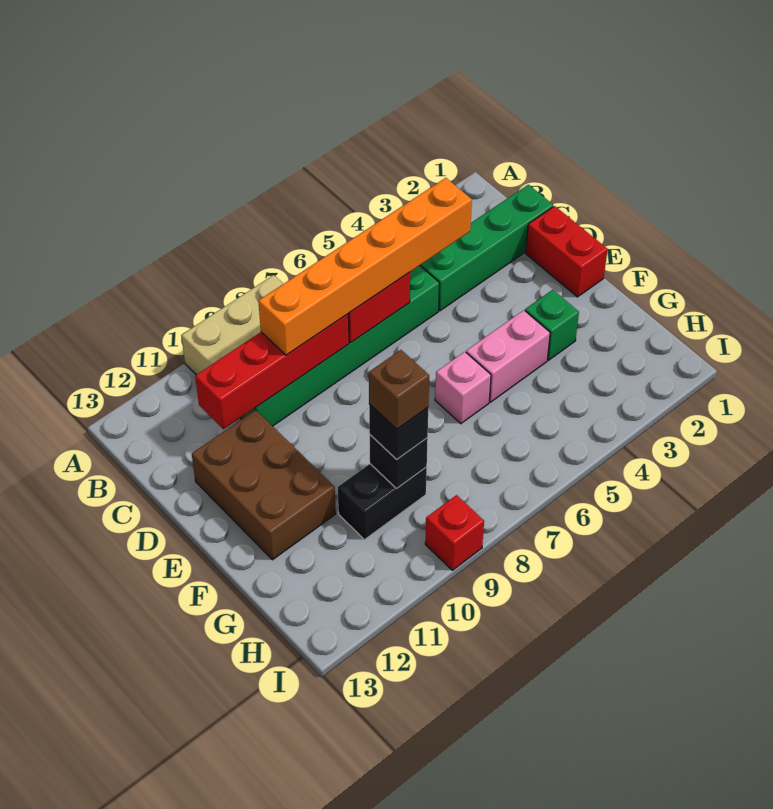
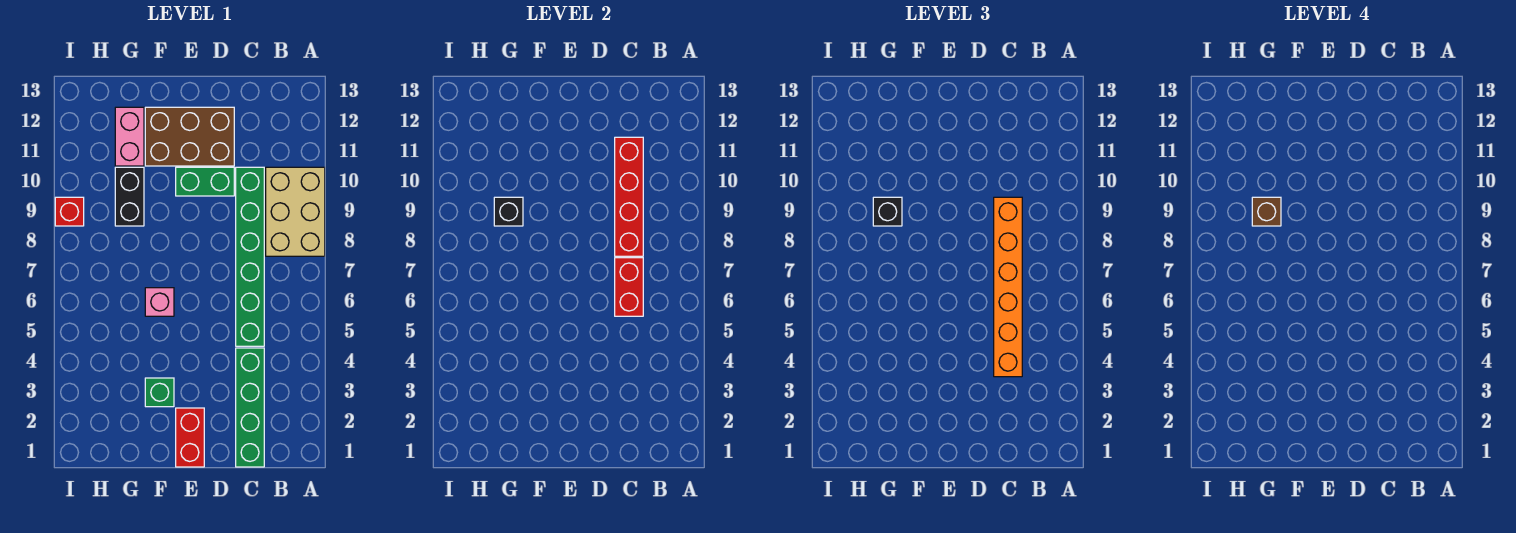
red brick D1:E1 level 1 -> red brick E1:E2 level 1
none -> green brick D10:E10 level 1
pink brick F4:F5 level 1 -> pink brick G11:G12 level 1

